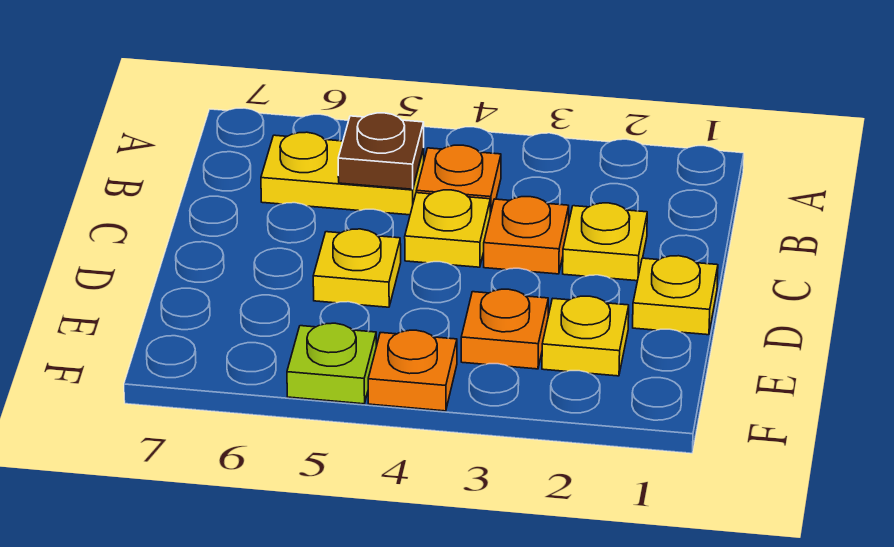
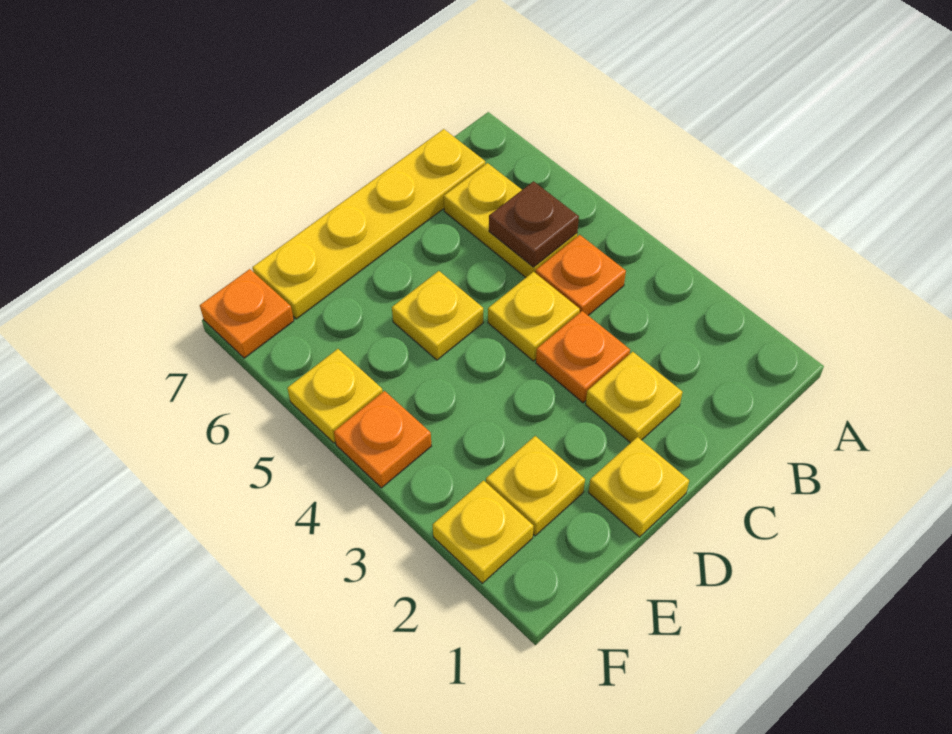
none -> yellow plate B7:E7 level 1
orange plate E3 level 1 -> orange plate F7 level 1
none -> yellow plate F2 level 1
lime plate F5 level 1 -> yellow plate F5 level 1

